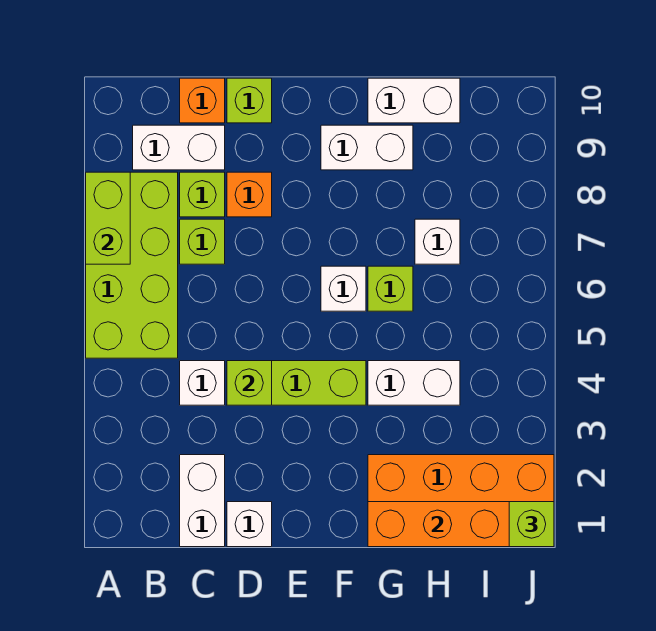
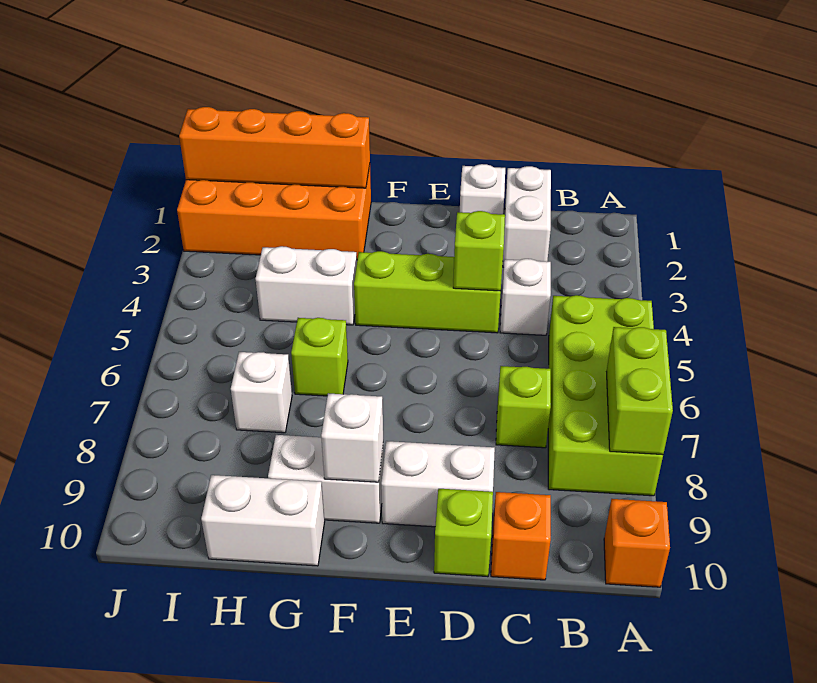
white brick B9:C9 level 1 -> white brick D9:E9 level 1
lime brick C8 level 1 -> none
orange brick D8 level 1 -> orange brick A10 level 1
white brick F6 level 1 -> white brick F9 level 2
lime brick J1 level 3 -> none

